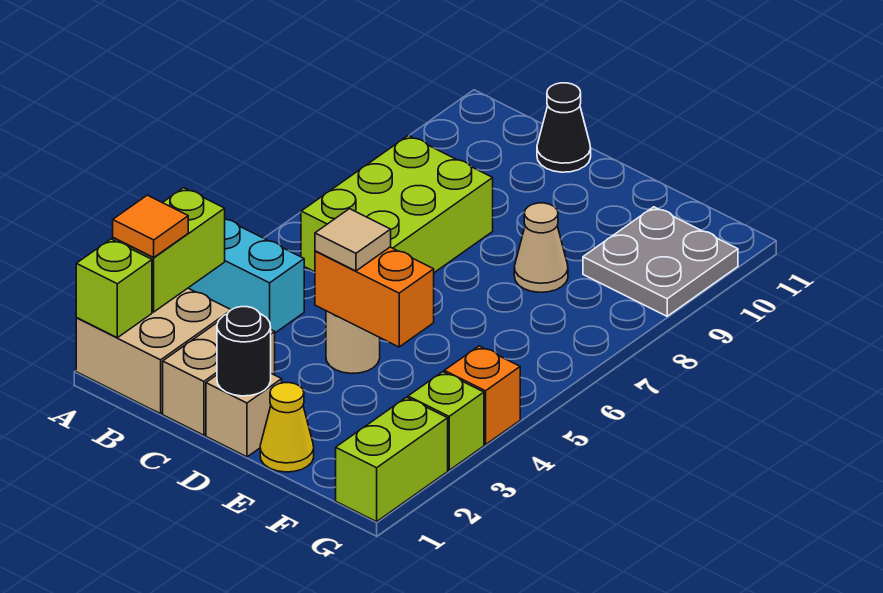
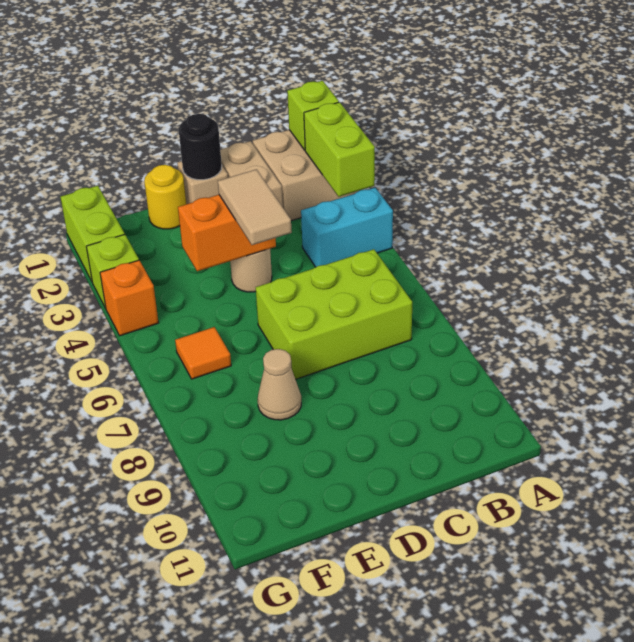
orange tile A2 level 3 -> orange tile F6 level 1
lime brick B6:C8 level 1 -> lime brick B6:D7 level 1
black cone C11 level 1 -> none
tan tile D4 level 3 -> tan tile D4:D5 level 3
yellow cone E1 level 1 -> yellow round brick E1 level 1
grey plate F9:G10 level 1 -> none

